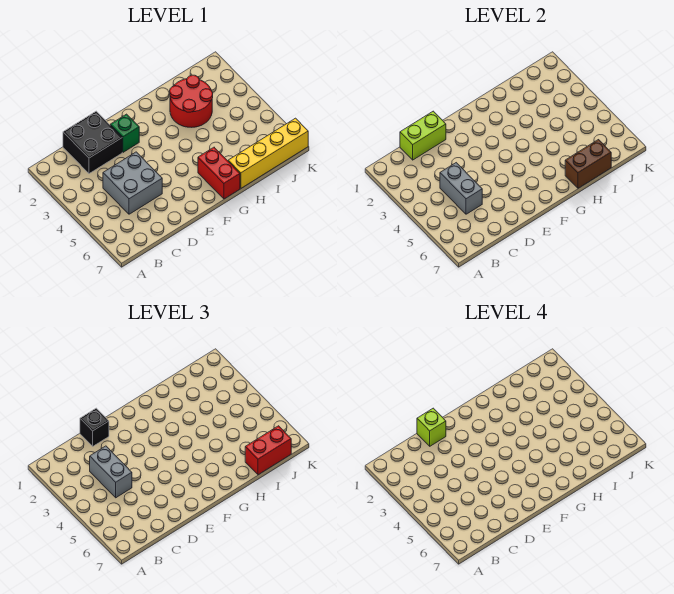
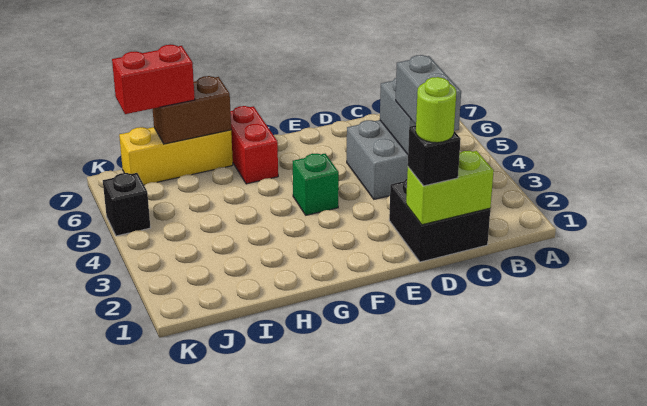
lime brick D1 level 4 -> lime round brick D1 level 4
green brick E2 level 1 -> green brick F4 level 1
red round brick H2:I3 level 1 -> none
yellow brick H7:K7 level 1 -> yellow brick H7:J7 level 1
none -> black brick K5 level 1

